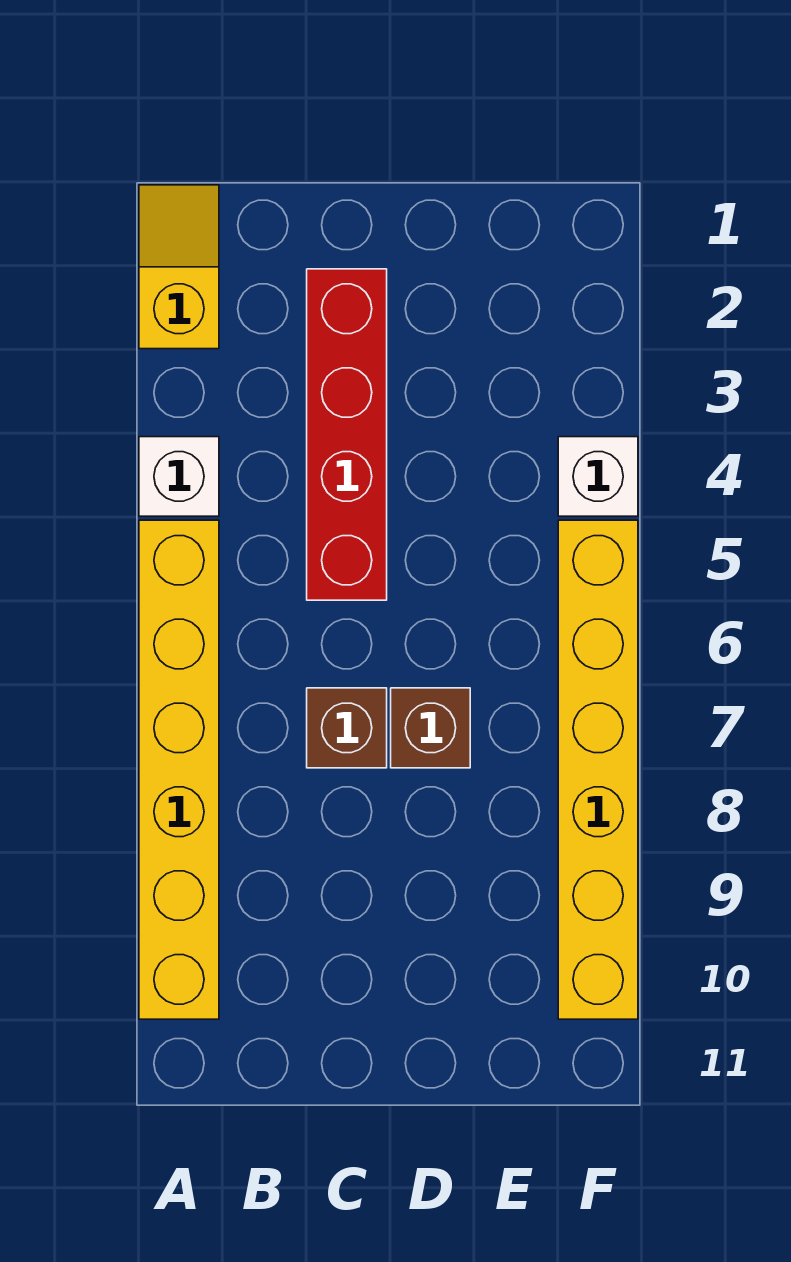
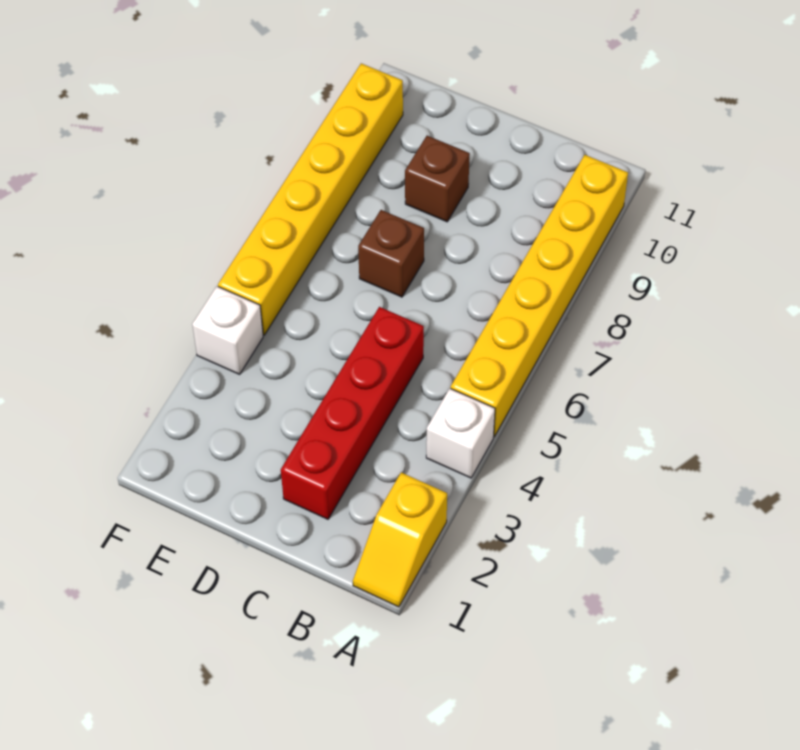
brown brick C7 level 1 -> brown brick D9 level 1

